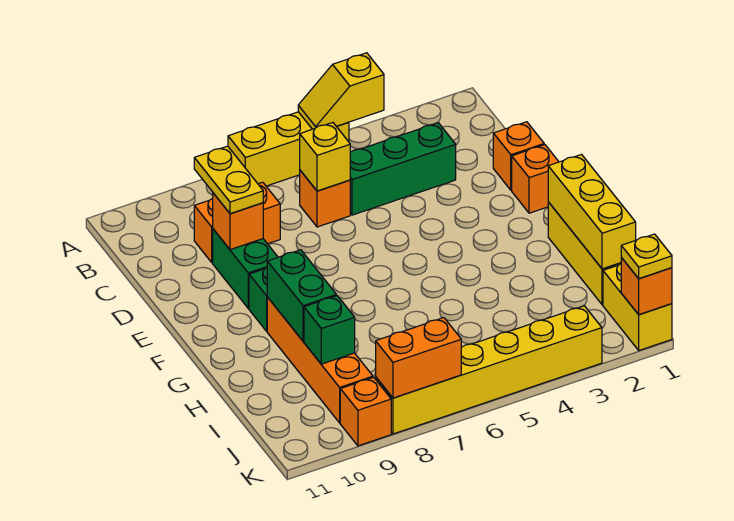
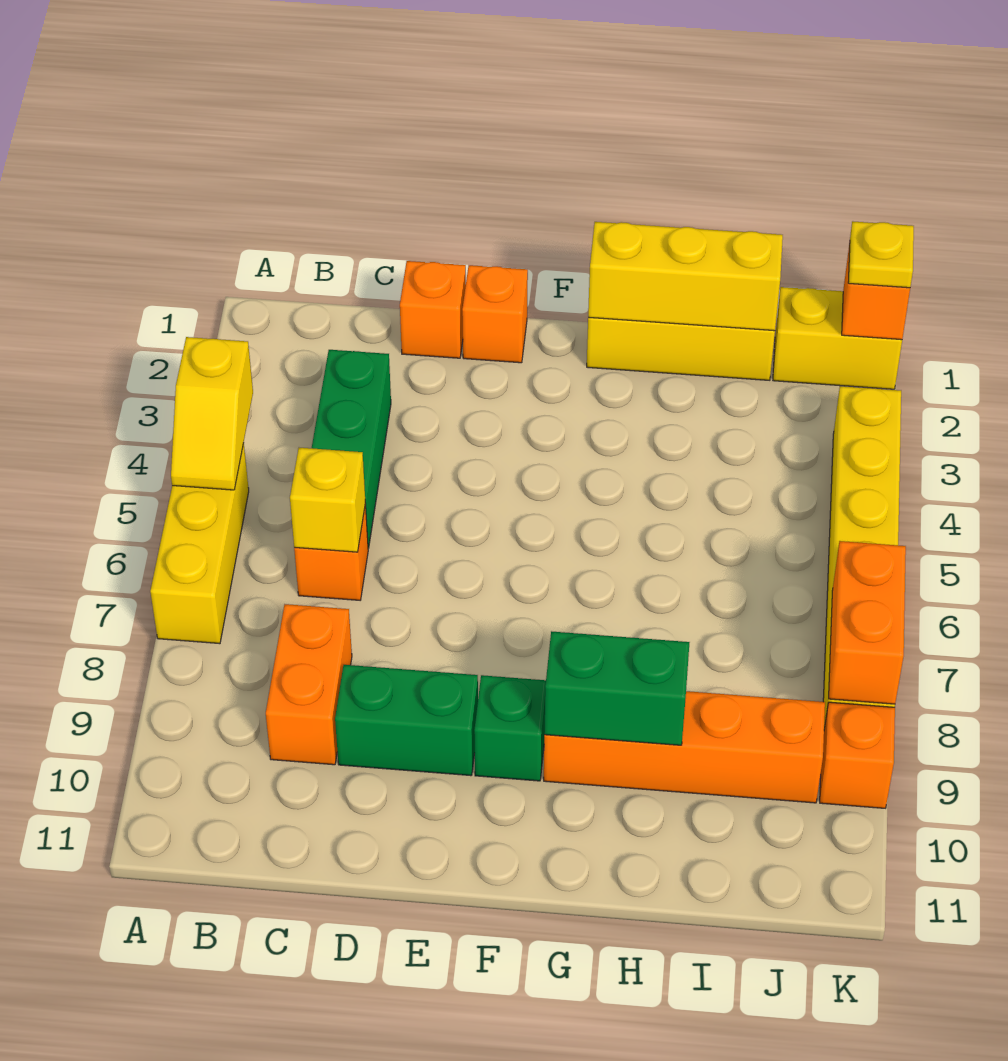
yellow plate C9:D9 level 3 -> none
orange brick D9 level 2 -> none
green brick I9 level 2 -> none

